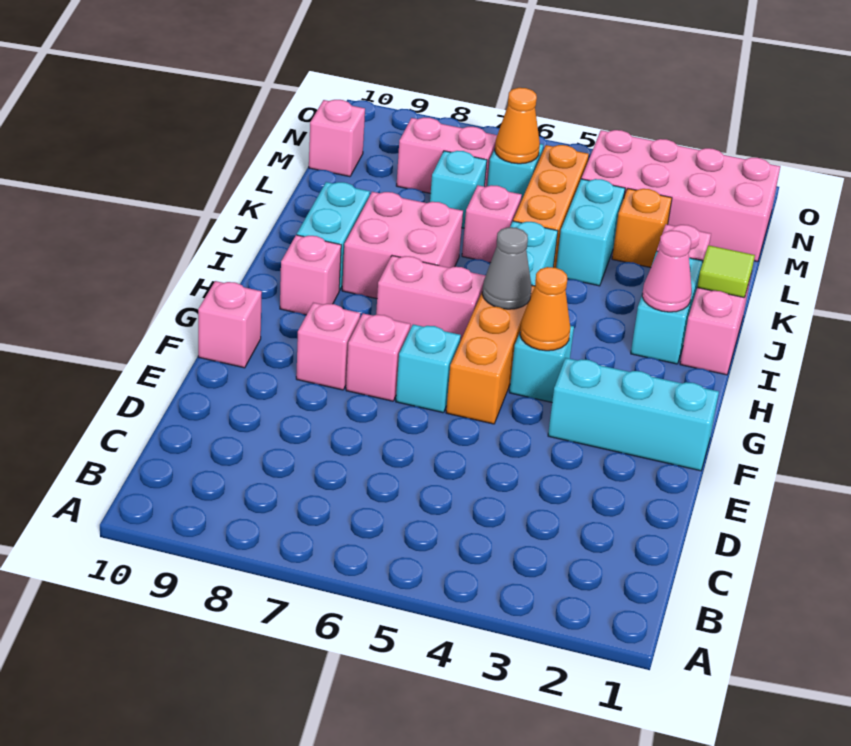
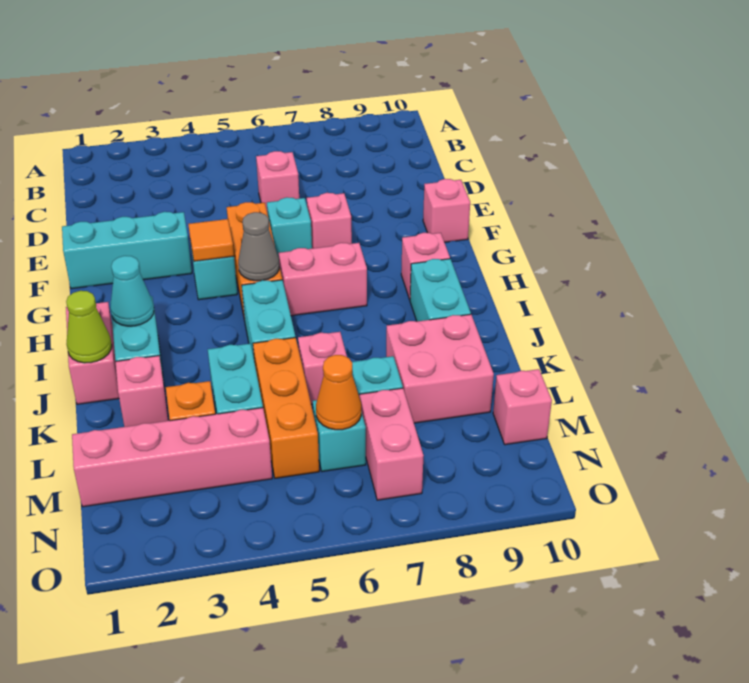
pink brick F8 level 1 -> pink brick D6 level 1
orange cone G4 level 2 -> orange tile G4 level 2
pink cone I2 level 2 -> cyan cone I2 level 2
pink brick I7:J8 level 1 -> pink brick K8:L9 level 1
lime tile J1 level 2 -> lime cone J1 level 2
pink brick M1:N4 level 1 -> pink brick M1:M4 level 1
pink brick M7:M8 level 1 -> pink brick M7:N7 level 1

